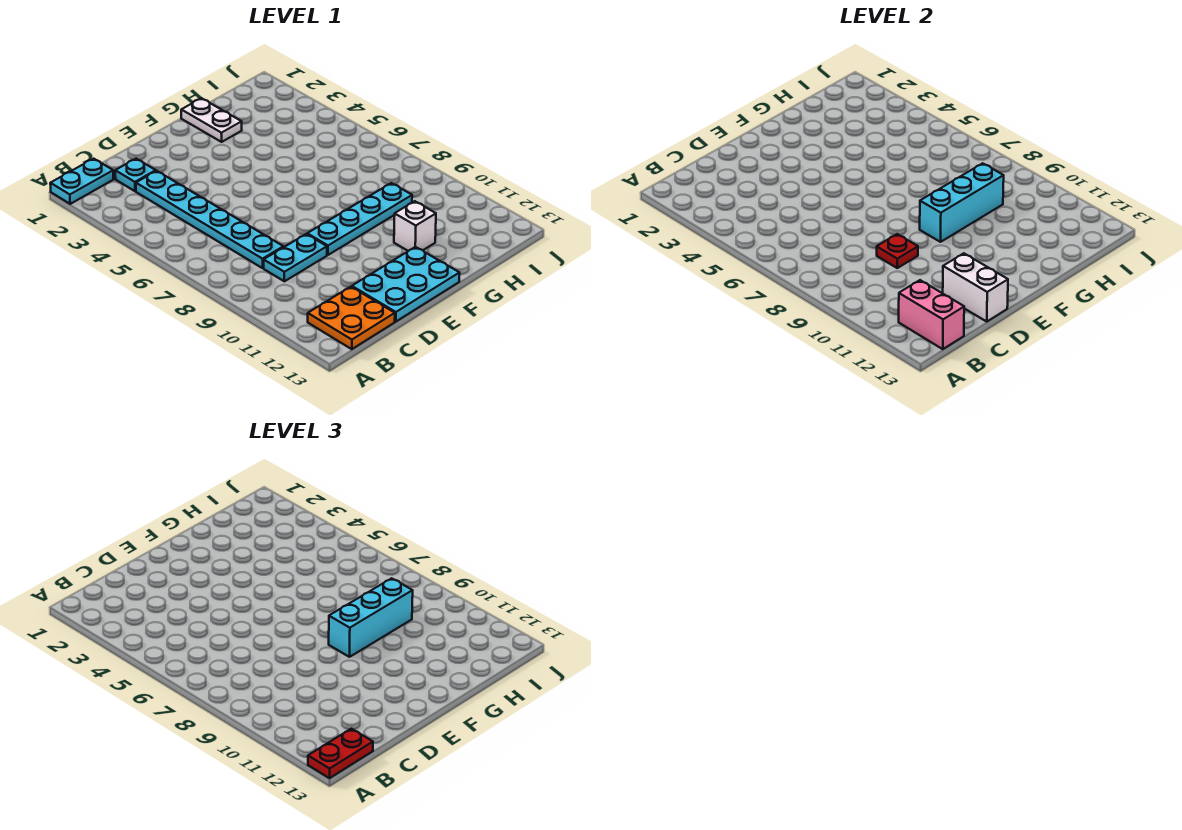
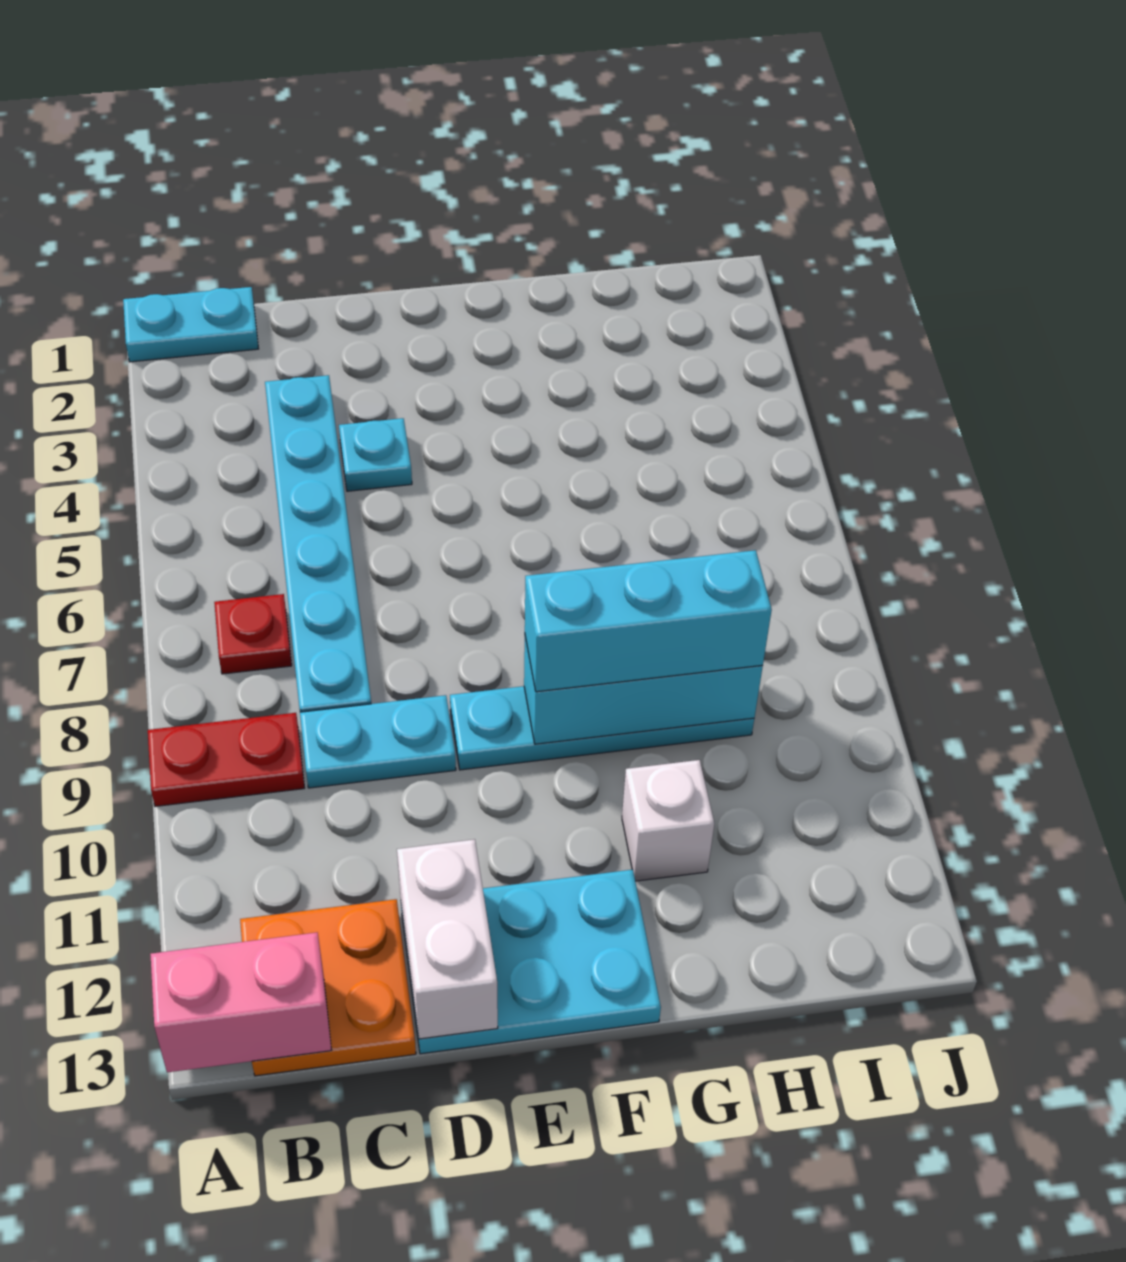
red plate A13:B13 level 3 -> red plate A9:B9 level 1
pink brick B12:B13 level 2 -> pink brick A13:B13 level 2
cyan plate C2 level 1 -> cyan plate D4 level 1
red plate D9 level 2 -> red plate B7 level 1
white plate G1:G2 level 1 -> none

